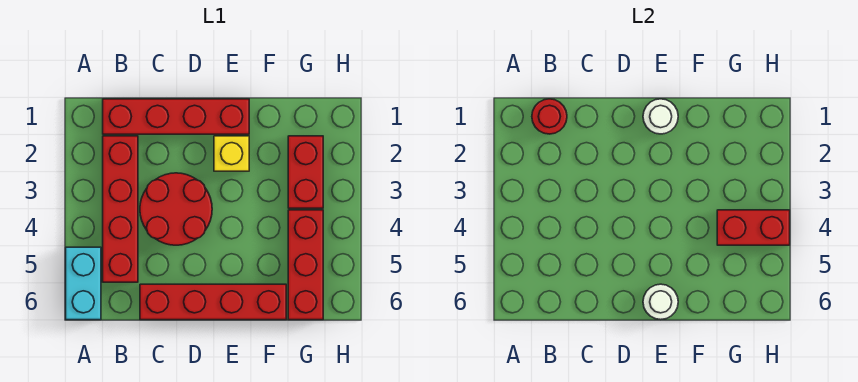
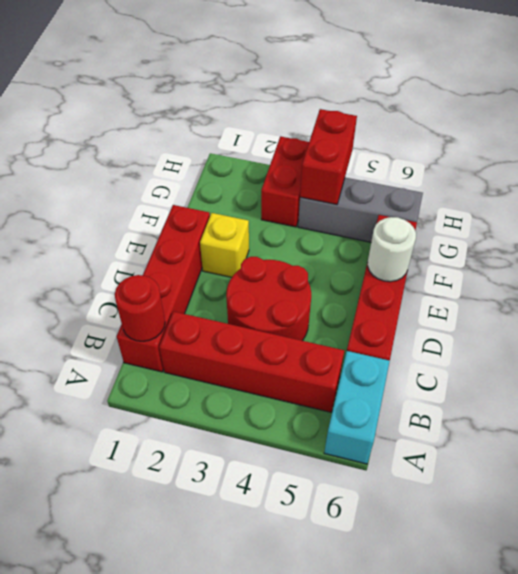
cyan brick A5:A6 level 1 -> cyan brick A6:B6 level 1
white round brick E1 level 2 -> none
red brick G2:G3 level 1 -> red brick G3:H3 level 1
red brick G4:G6 level 1 -> grey brick G4:G6 level 1

